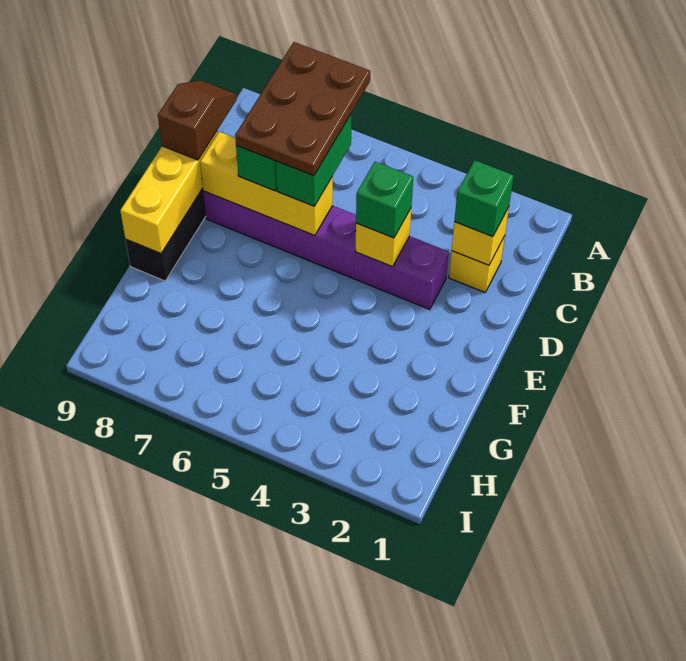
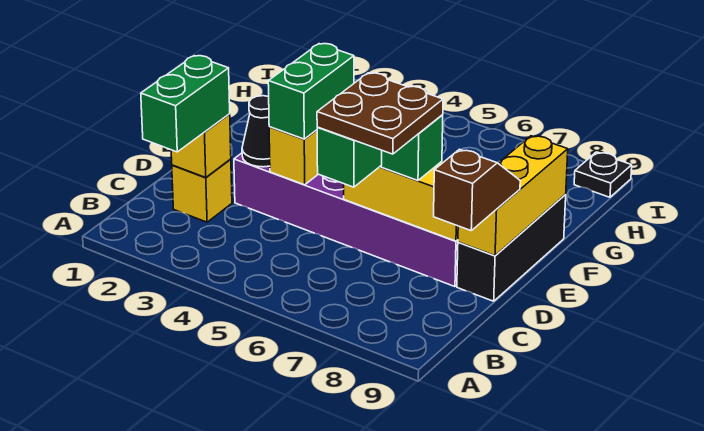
brown plate B6:D7 level 4 -> brown plate C6:D7 level 4
green brick C2 level 3 -> green brick B2:C2 level 3
brown slope C9:D9 level 3 top D -> brown slope C9:D9 level 3 top C
none -> black cone D3 level 2
green brick D4 level 3 -> green brick D4:E4 level 3
none -> black plate I9 level 1

